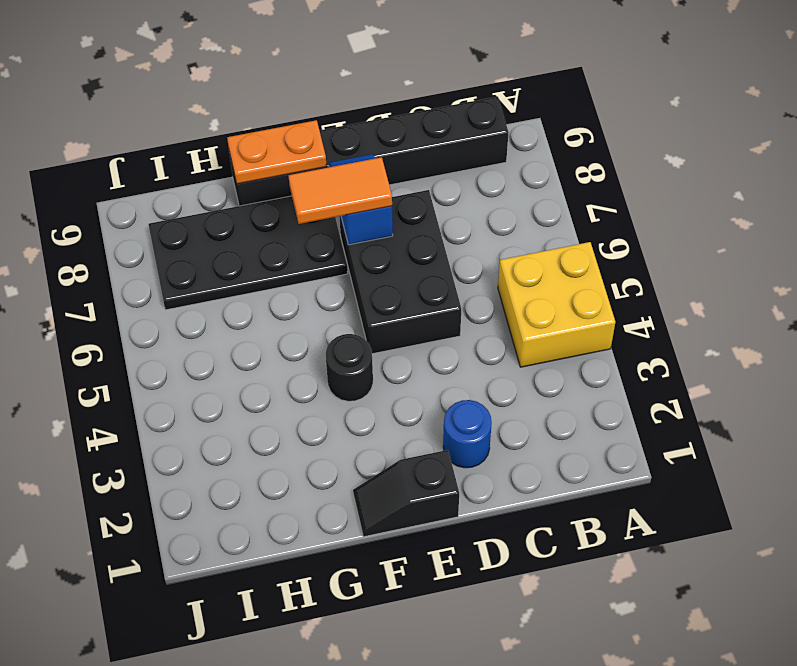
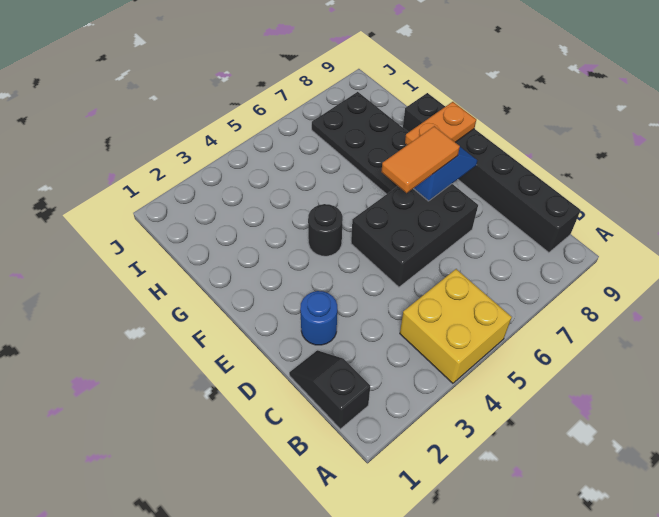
black slope E1:F1 level 1 top E -> black slope B1:C1 level 1 top B
orange tile E7:F7 level 3 -> orange tile E6:E7 level 3
orange plate F9:G9 level 2 -> orange plate F8:F9 level 2

